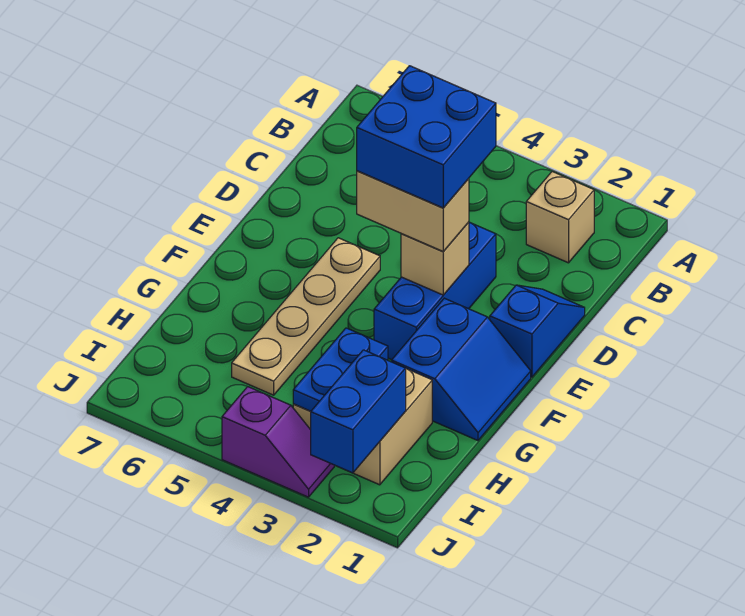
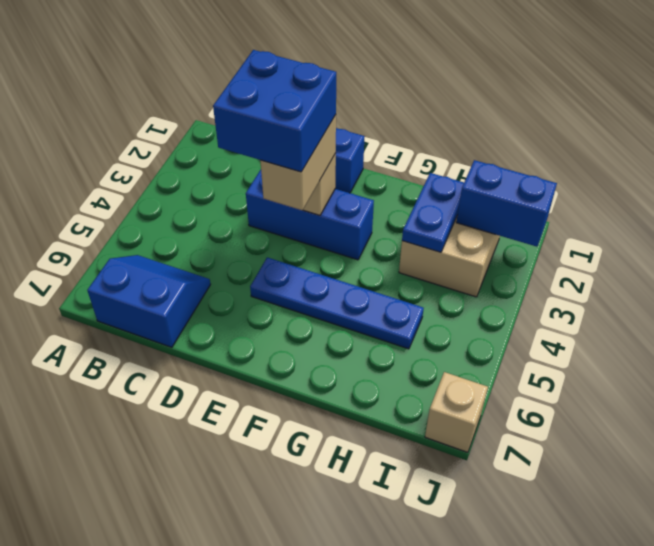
tan brick B2 level 1 -> tan brick J7 level 1
tan plate E5:H5 level 1 -> blue plate E5:H5 level 1
blue slope F1:G2 level 1 top 2 -> blue slope B6:C7 level 1 top 7
blue plate H3:I3 level 2 -> blue plate H2:H3 level 2
purple slope J3:J4 level 1 top 4 -> none

